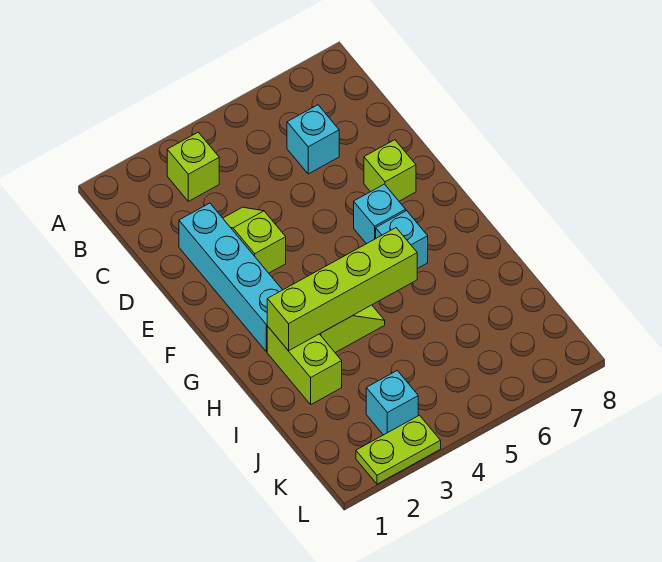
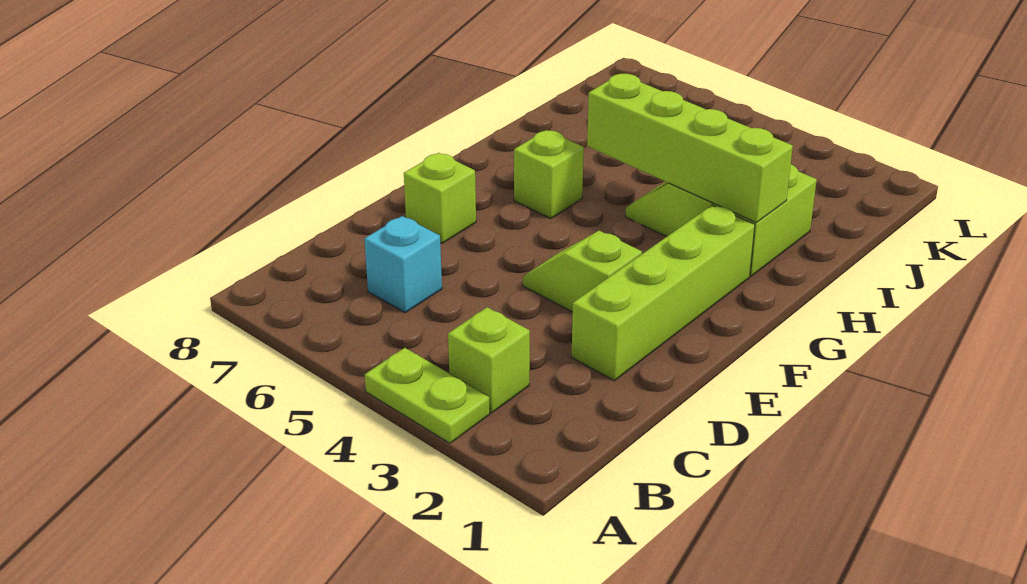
cyan brick D2:G2 level 1 -> lime brick D2:G2 level 1
lime slope D3:E3 level 1 top E -> lime slope E3:E4 level 1 top 3
cyan brick F6 level 1 -> none
cyan brick G6 level 1 -> lime brick G6 level 1
cyan brick K3 level 1 -> none
lime plate L2:L3 level 1 -> lime plate A3:A4 level 1

